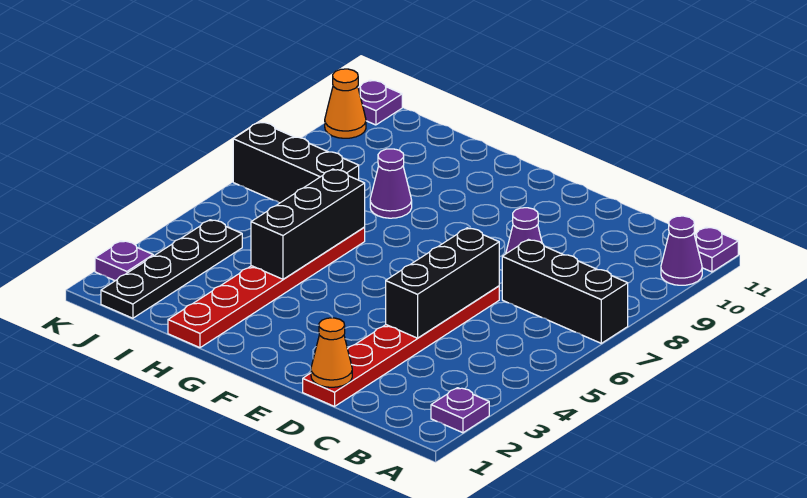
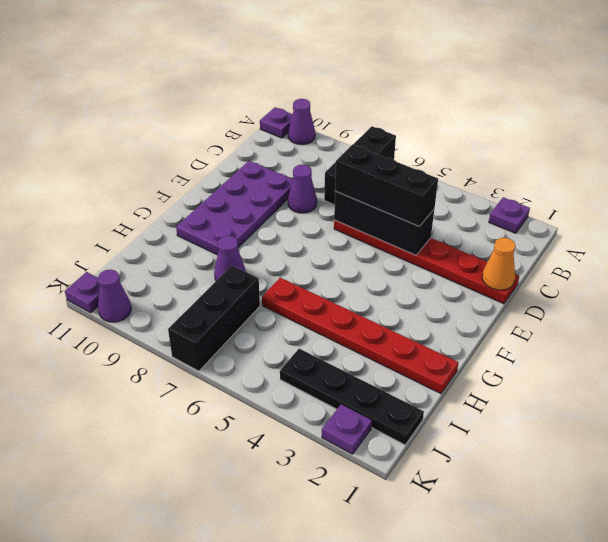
none -> purple plate D9:G10 level 1
black brick H4:H6 level 2 -> black brick D4:D6 level 3
orange cone K10 level 1 -> purple cone K10 level 1

